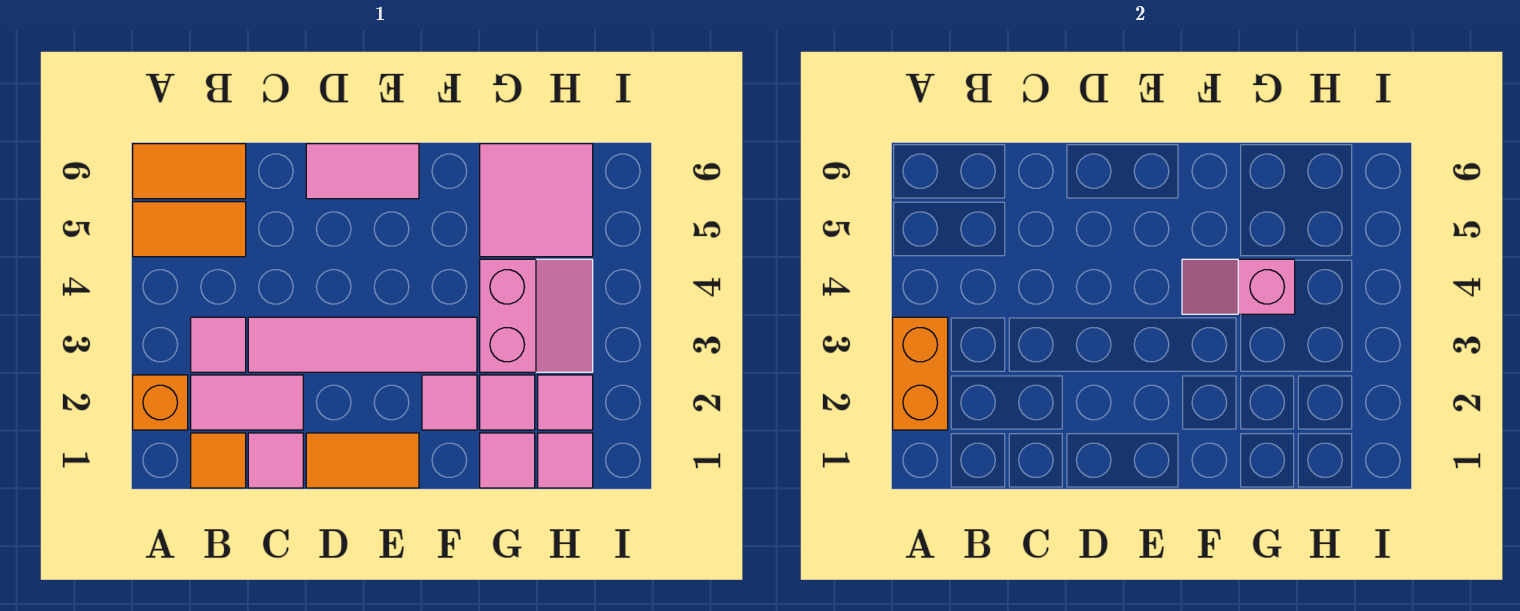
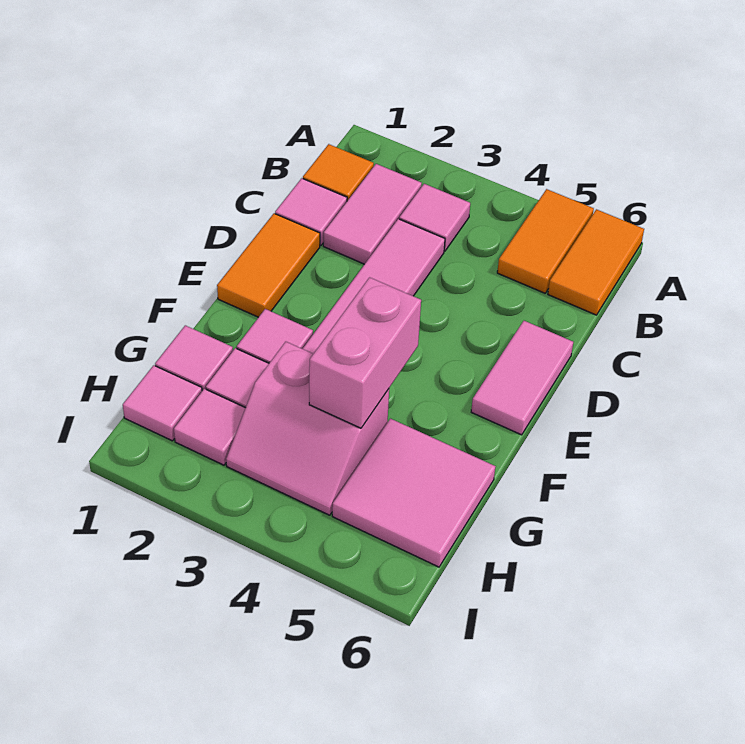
orange brick A2 level 1 -> none
orange brick A2:A3 level 2 -> none
pink slope F4:G4 level 2 top G -> pink brick F4:G4 level 2

